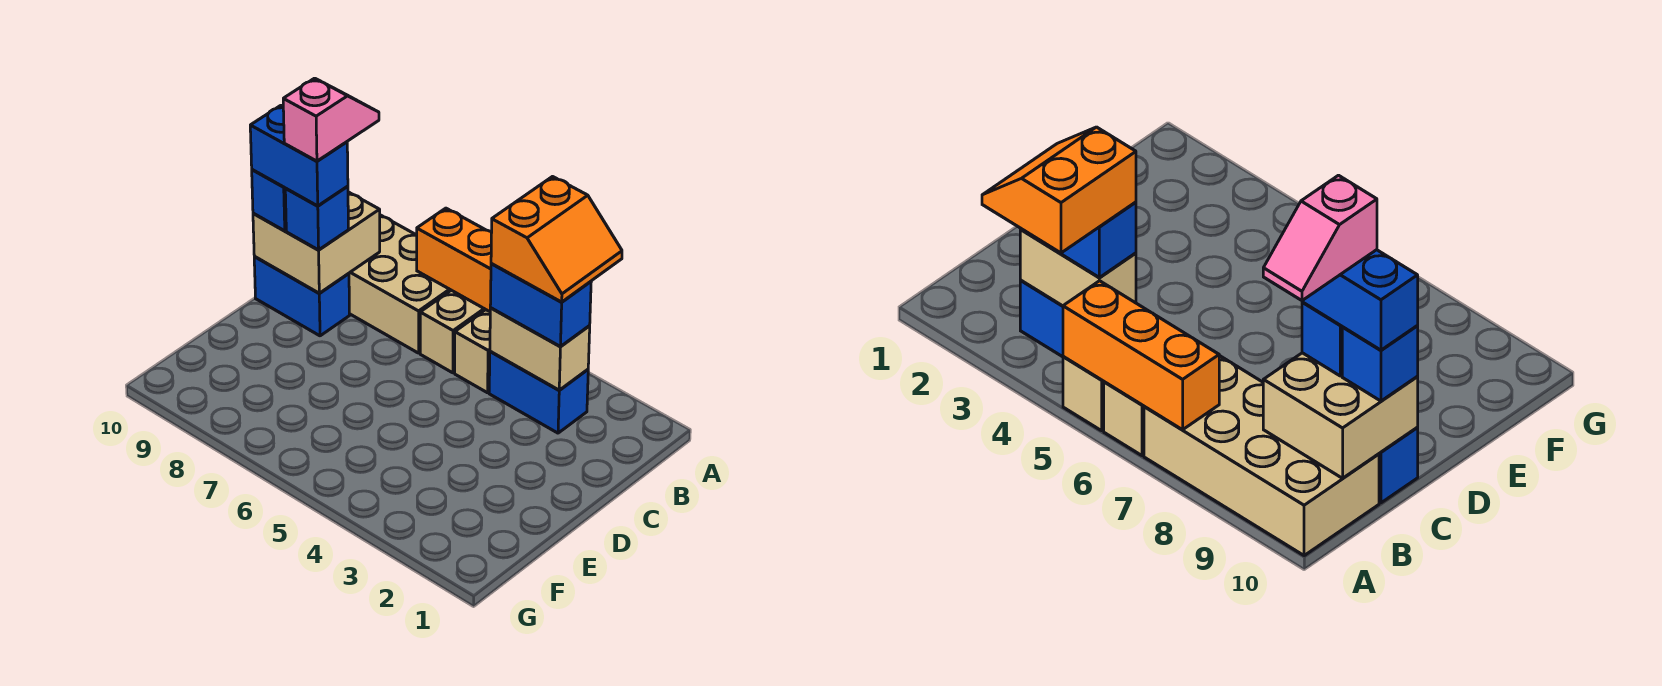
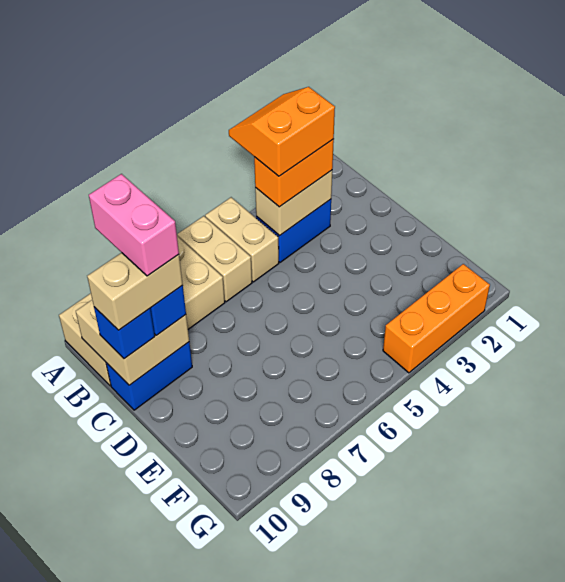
orange slope A3:B4 level 4 top 4 -> orange slope A3:B4 level 4 top B
orange brick A5:A7 level 2 -> orange brick G2:G4 level 1
blue brick B3:B4 level 3 -> orange brick B3:B4 level 3
pink slope B9:C9 level 5 top C -> pink brick B9:C9 level 5
blue brick C9:C10 level 4 -> tan brick C9:C10 level 4

